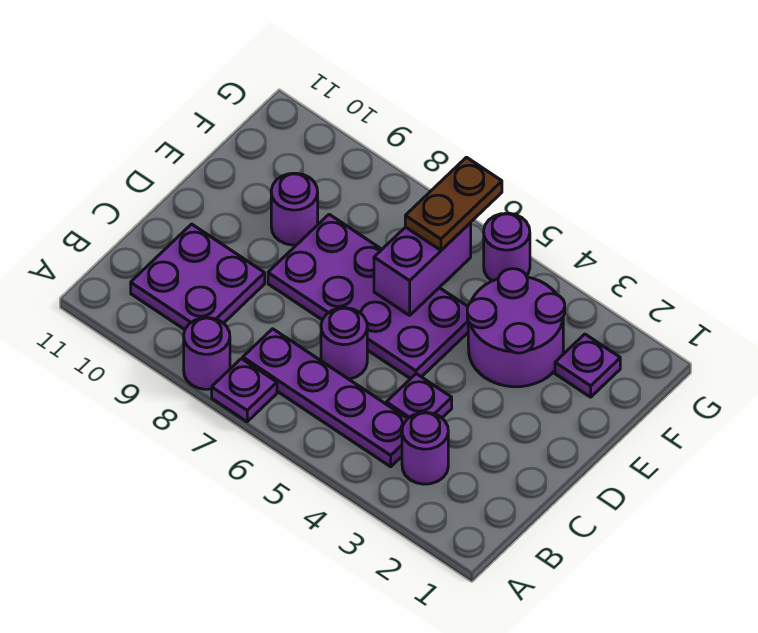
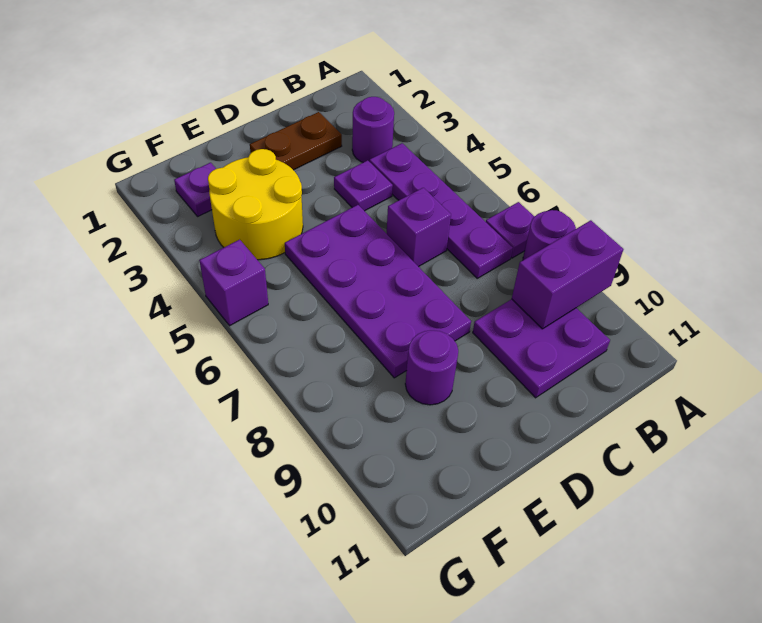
purple round brick C6 level 1 -> purple brick C6 level 1
purple round brick E3:F4 level 1 -> yellow round brick E3:F4 level 1
purple brick E6:F6 level 2 -> purple brick A9:B9 level 2
brown plate F6:G6 level 3 -> brown plate C2:D2 level 1
purple round brick G5 level 1 -> purple brick G5 level 1

